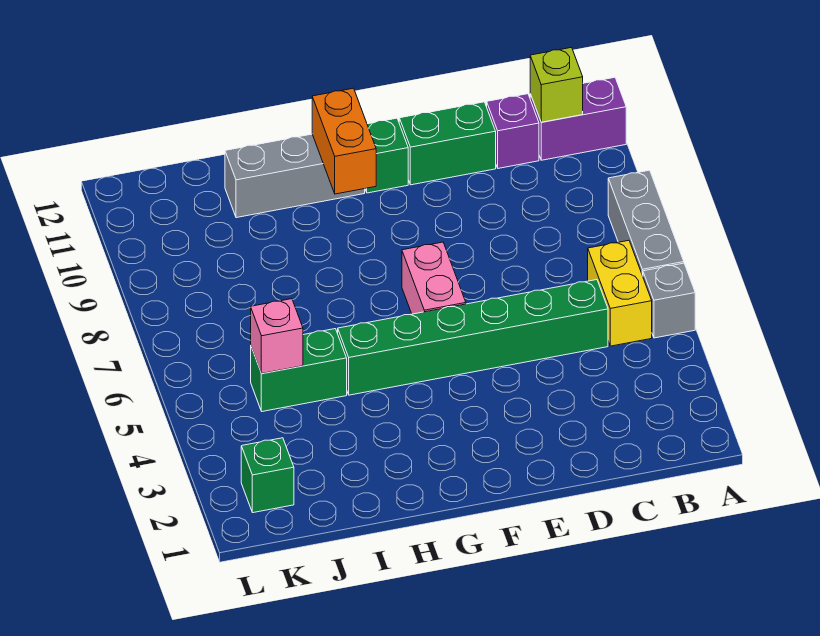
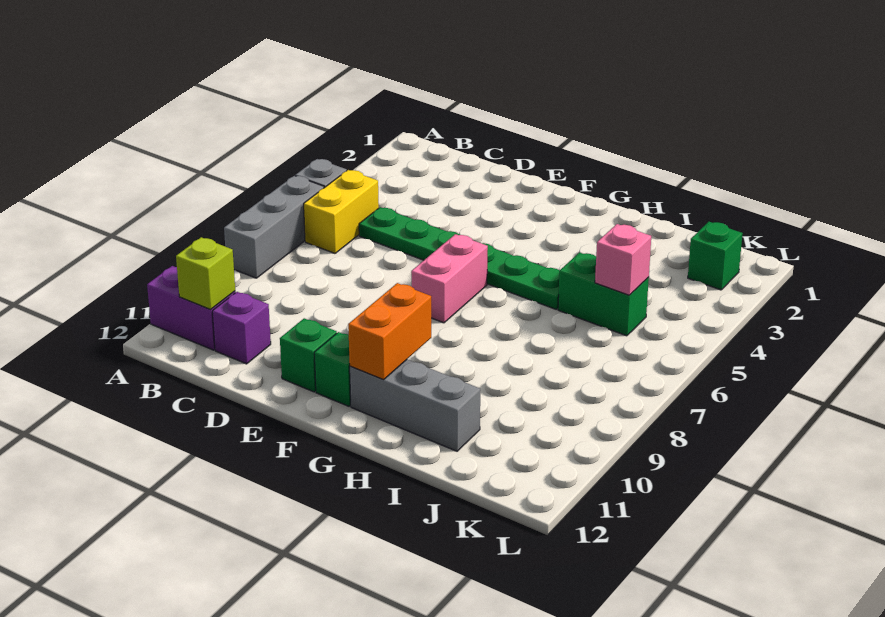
green brick C5:H5 level 1 -> green plate C5:H5 level 1
green brick D11:E11 level 1 -> green brick E11 level 1

